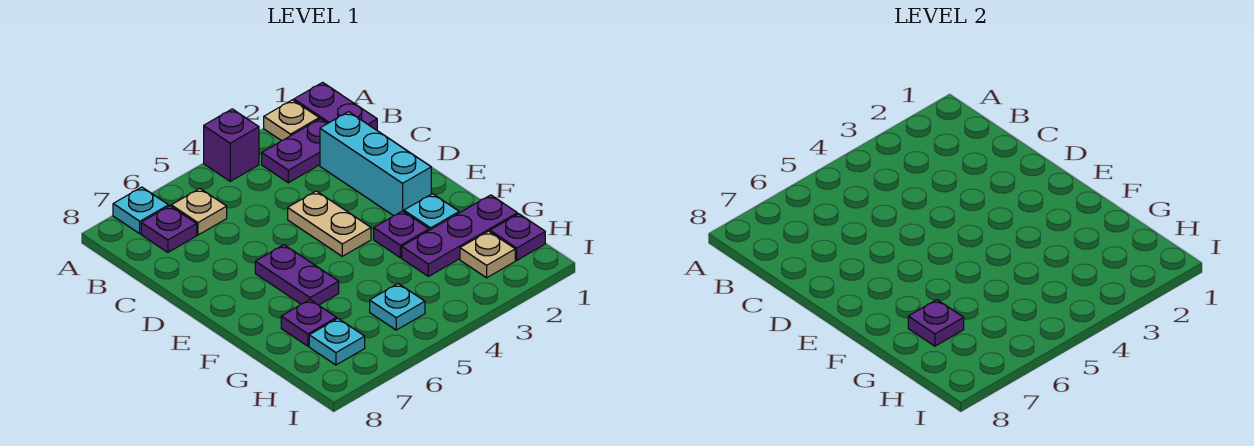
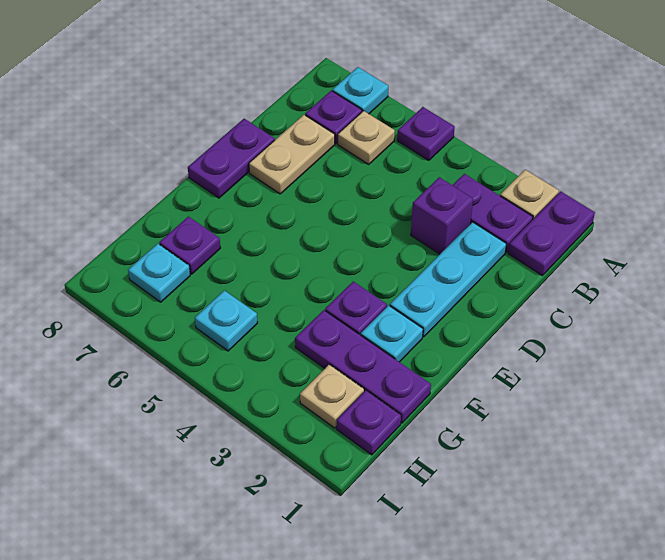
purple brick A4 level 1 -> purple brick C3 level 1
cyan brick C2:E2 level 1 -> cyan plate C2:E2 level 1
tan plate D4:E4 level 1 -> tan plate C7:D7 level 1
purple plate E6:F6 level 1 -> purple plate D8:E8 level 1
purple plate G7 level 2 -> purple plate A5 level 1

